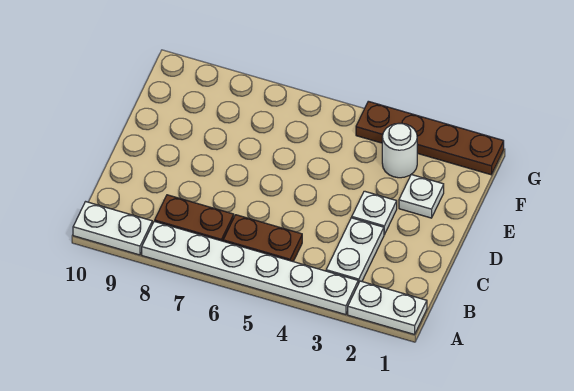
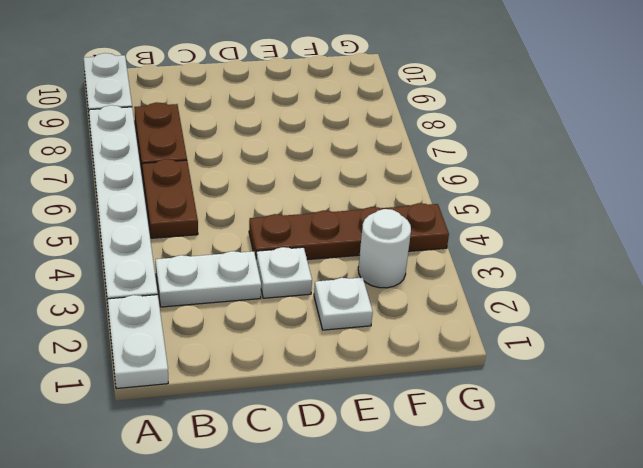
brown plate G1:G4 level 1 -> brown plate D4:G4 level 1

